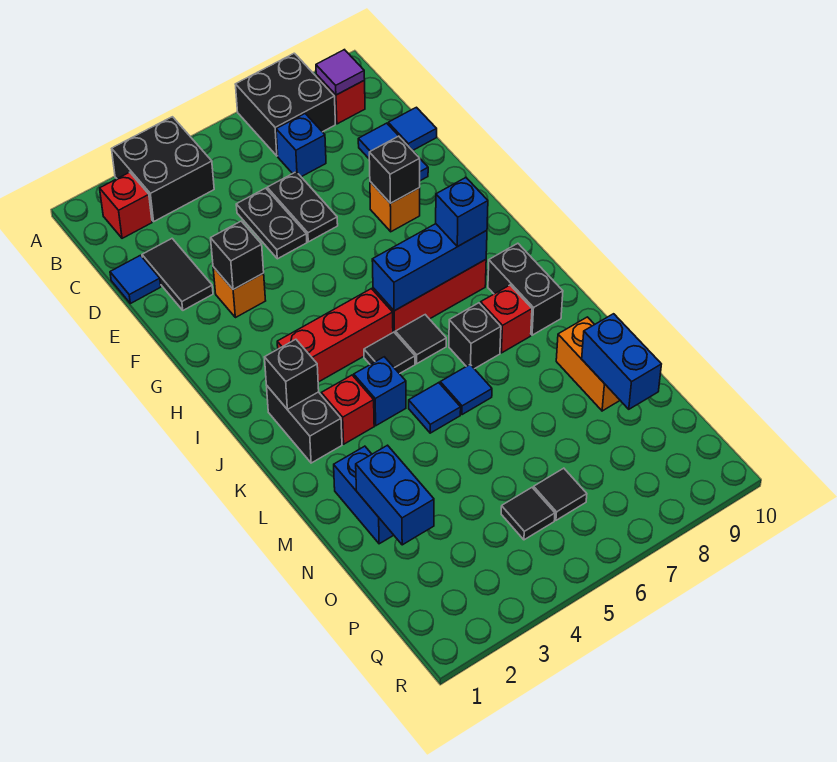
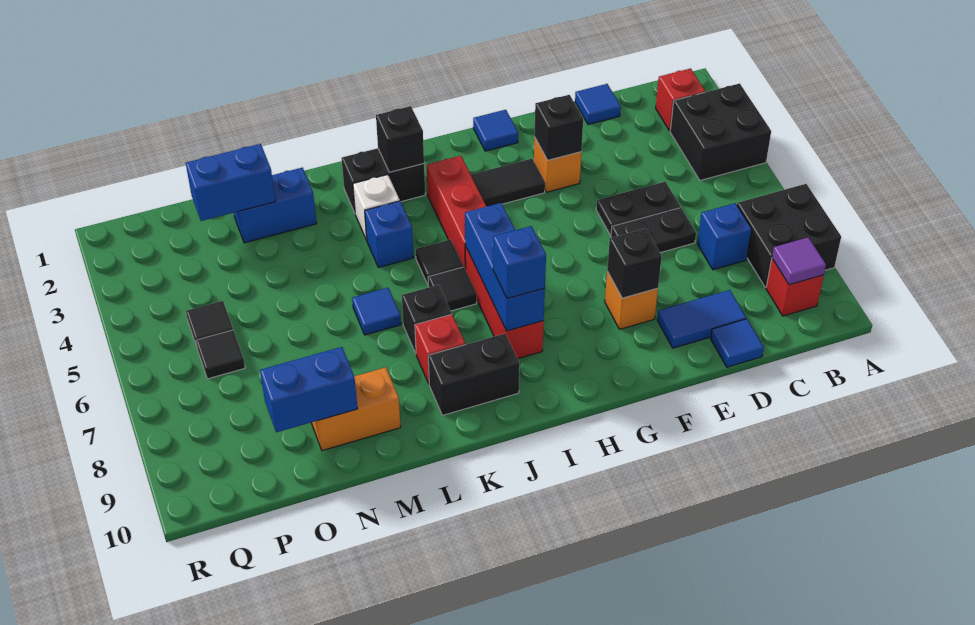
black tile D2:E2 level 1 -> black tile G3:H3 level 1
red brick K3 level 1 -> white brick K3 level 1
blue tile L5 level 1 -> blue tile G1 level 1

